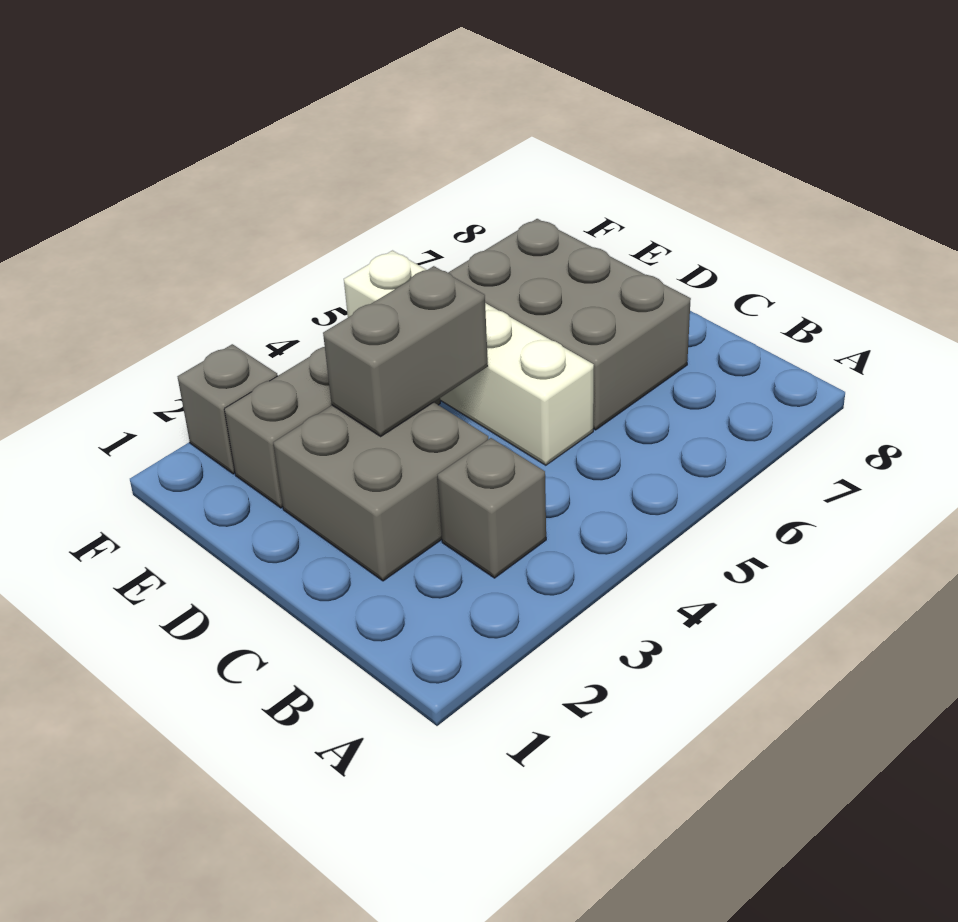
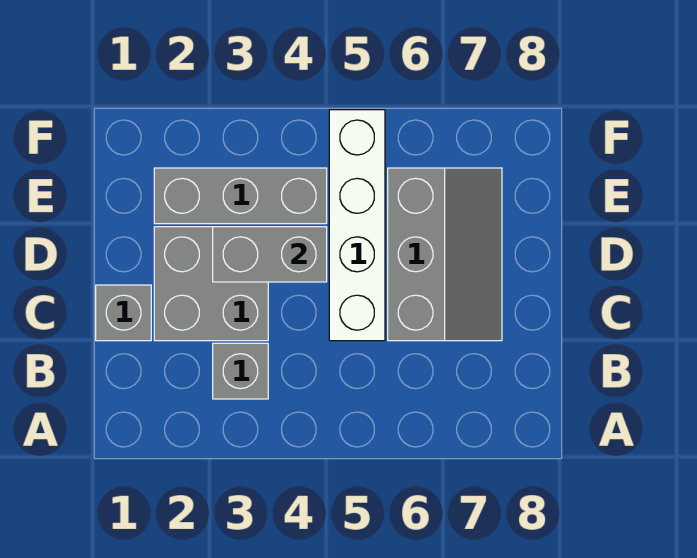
grey brick C6:E7 level 1 -> grey slope C6:E7 level 1 top 6
grey brick F2 level 1 -> grey brick C1 level 1

